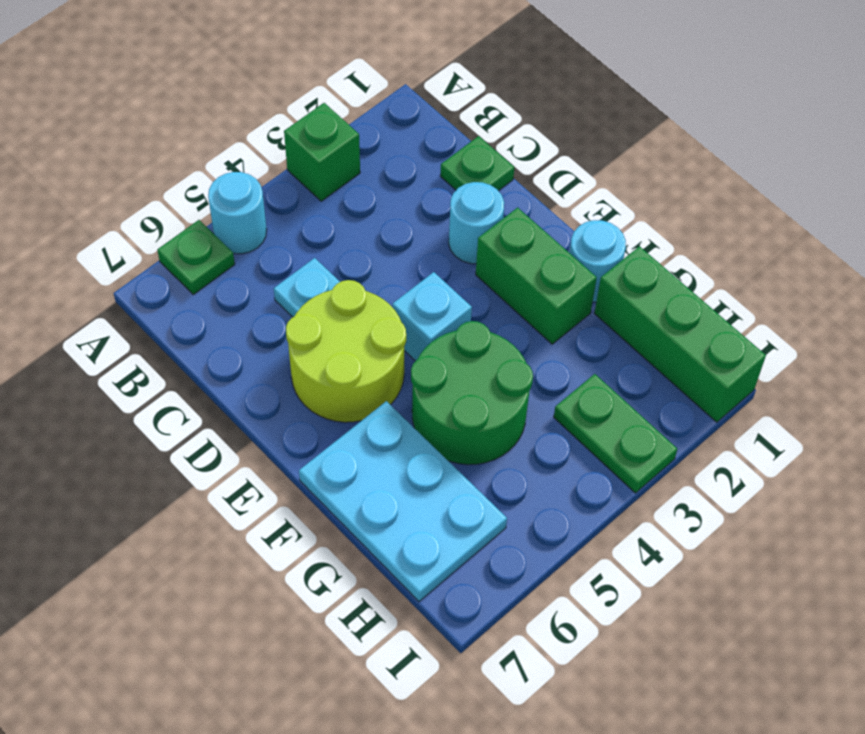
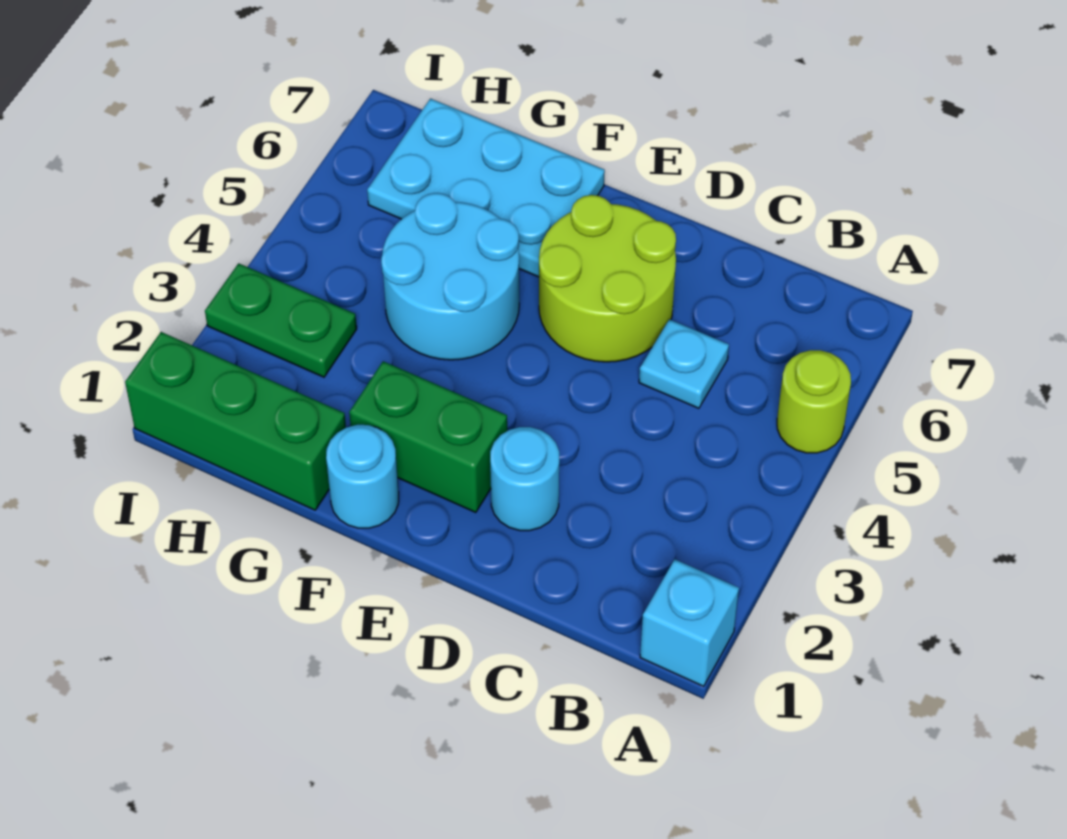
green brick A3 level 1 -> none
cyan round brick A5 level 1 -> lime round brick A5 level 1
green plate A6 level 1 -> none
green plate C1 level 1 -> none
cyan brick E4 level 1 -> cyan brick A1 level 1
green round brick F4:G5 level 1 -> cyan round brick F4:G5 level 1

